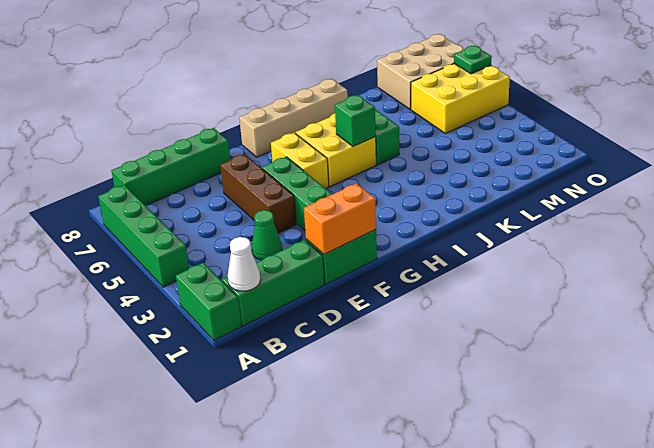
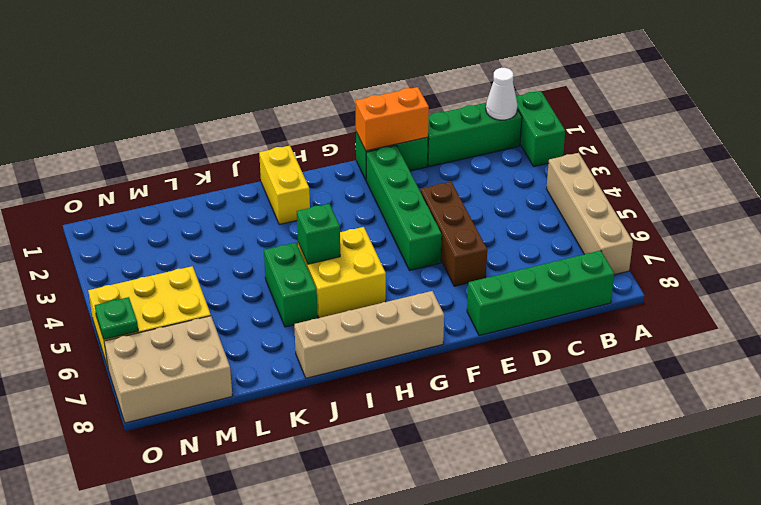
green brick A4:A7 level 1 -> tan brick A4:A7 level 1
green cone D3 level 1 -> none
yellow brick G5:G6 level 1 -> yellow brick I1:I2 level 1

